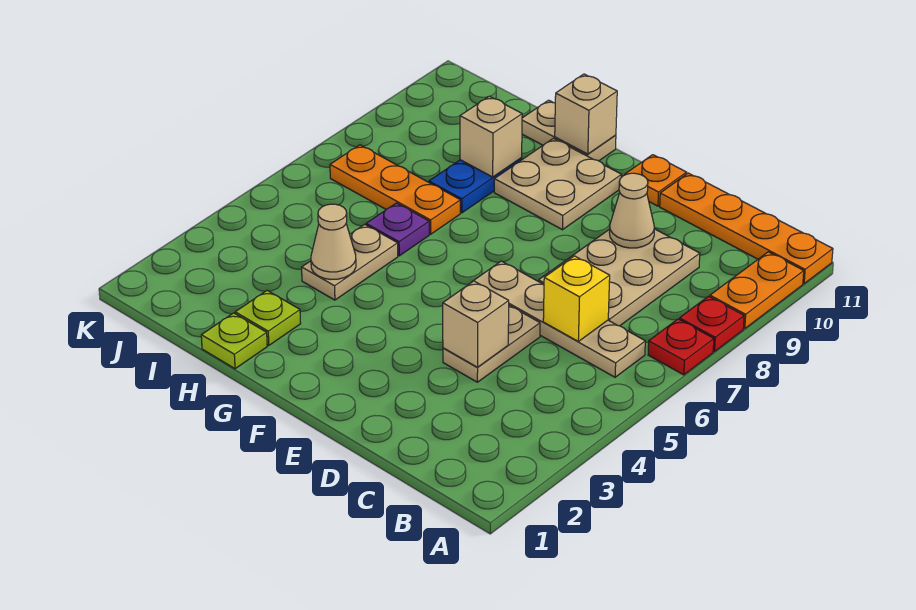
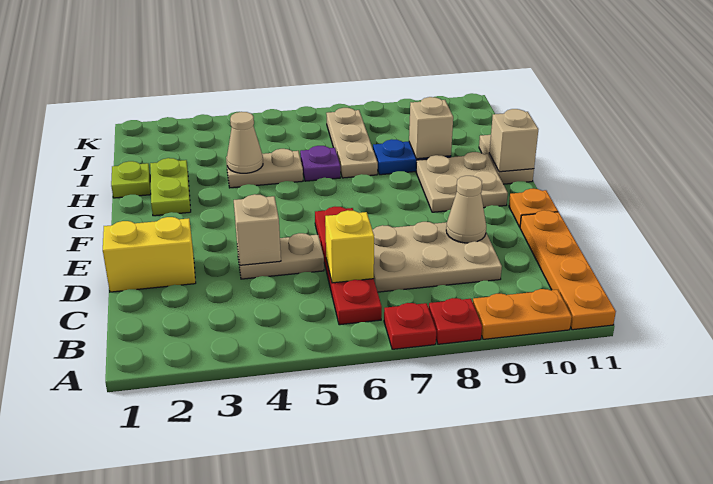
tan plate B6:E6 level 1 -> red plate B6:E6 level 1
none -> yellow brick D1:D2 level 1
lime plate H2 level 1 -> lime plate G2:H2 level 1
orange plate H7:J7 level 1 -> tan plate H7:J7 level 1

